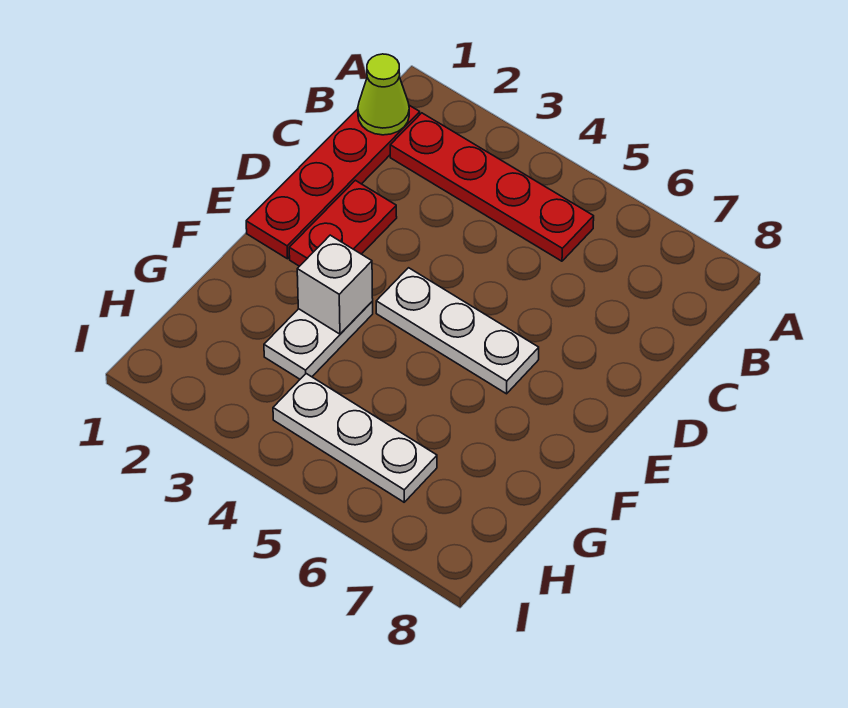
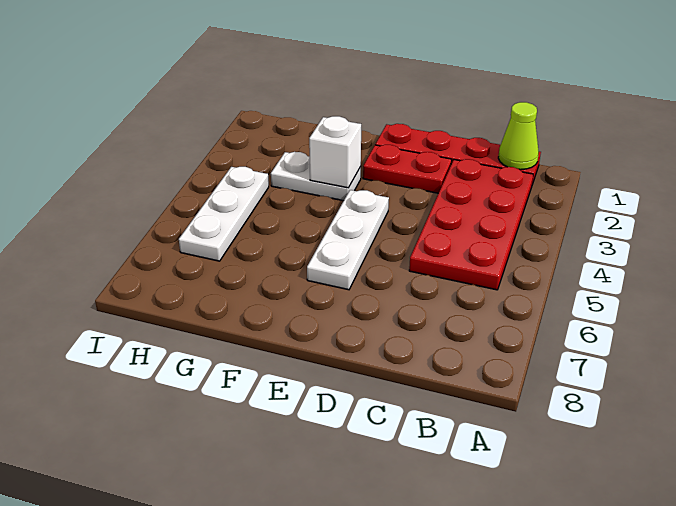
red plate B2:B5 level 1 -> red plate B2:C5 level 1

